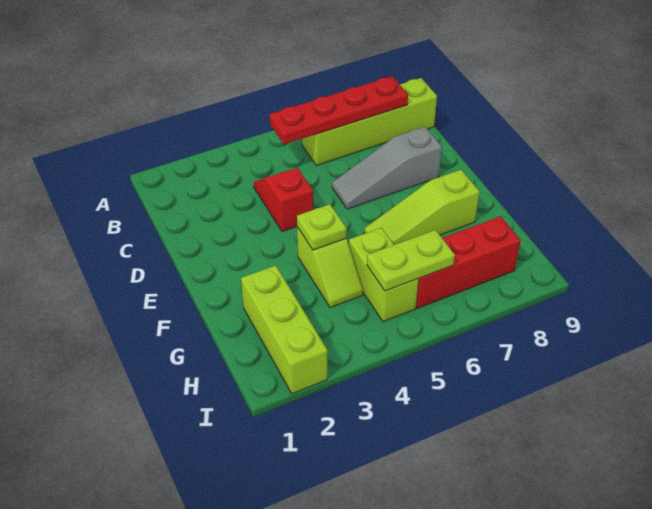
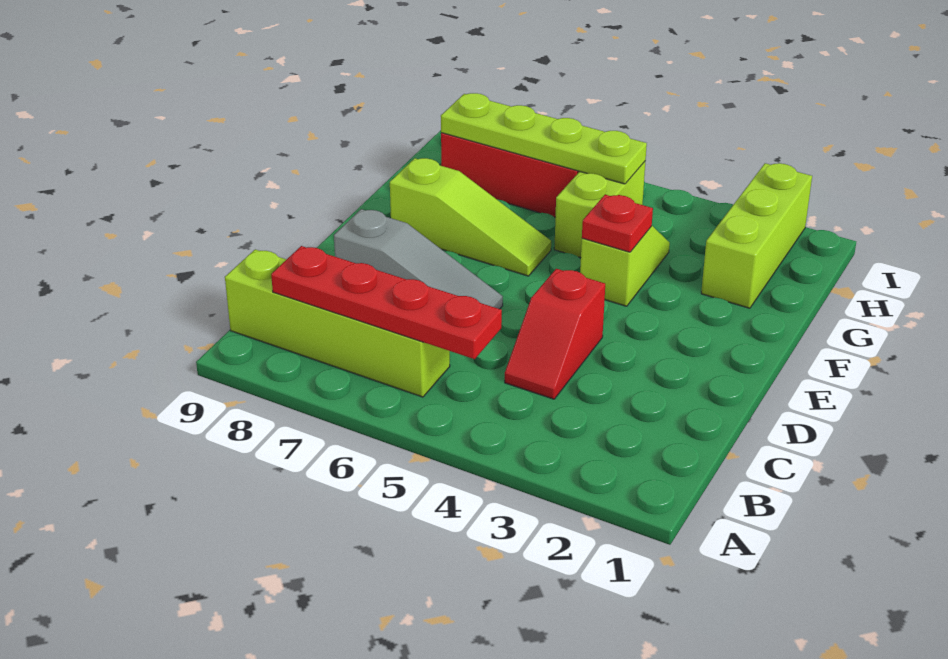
lime plate F4 level 2 -> red plate F4 level 2
lime plate H5:H6 level 2 -> lime plate H5:H8 level 2

